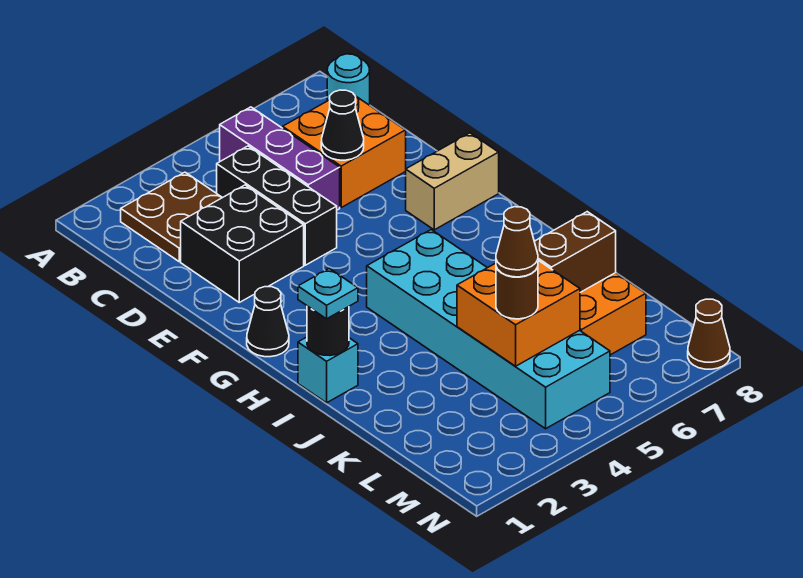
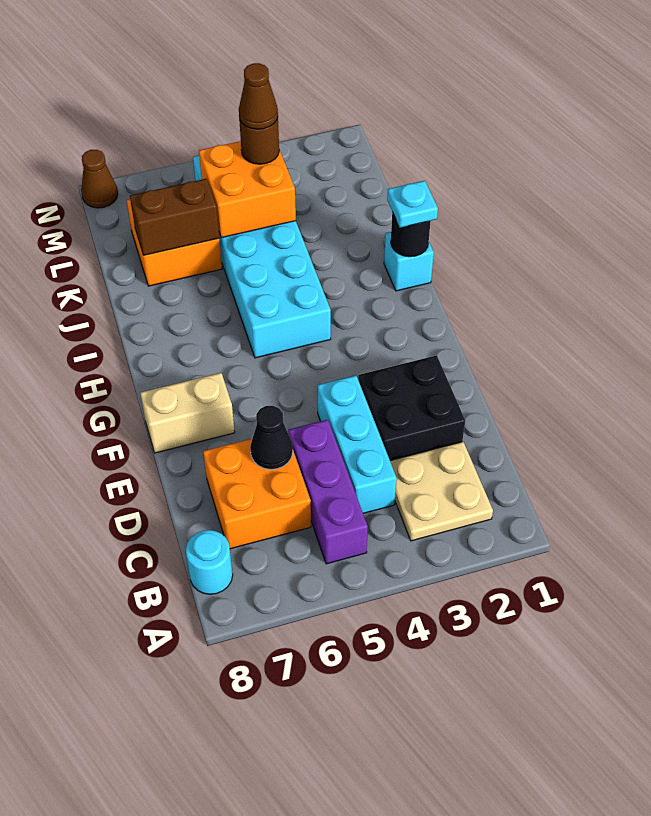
brown plate B2:C3 level 1 -> tan plate B2:C3 level 1
black brick C4:E4 level 1 -> cyan brick C4:E4 level 1
black cone G1 level 1 -> none

